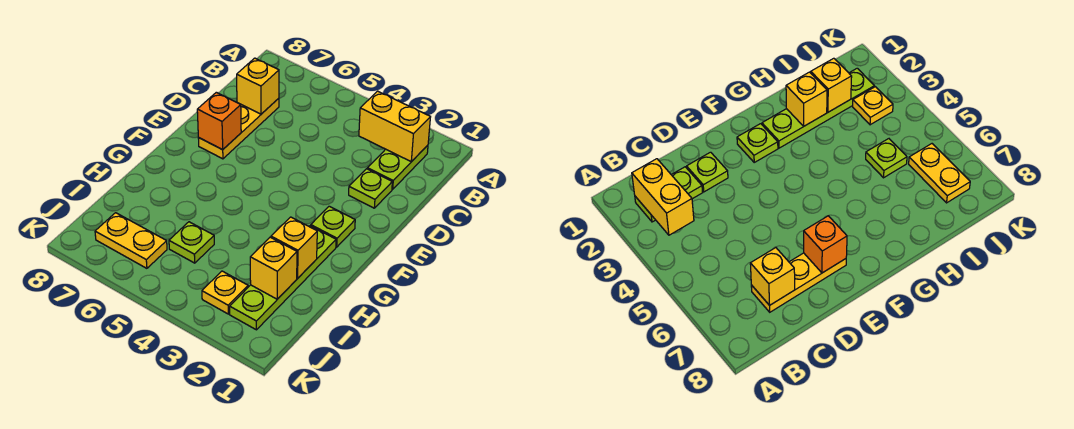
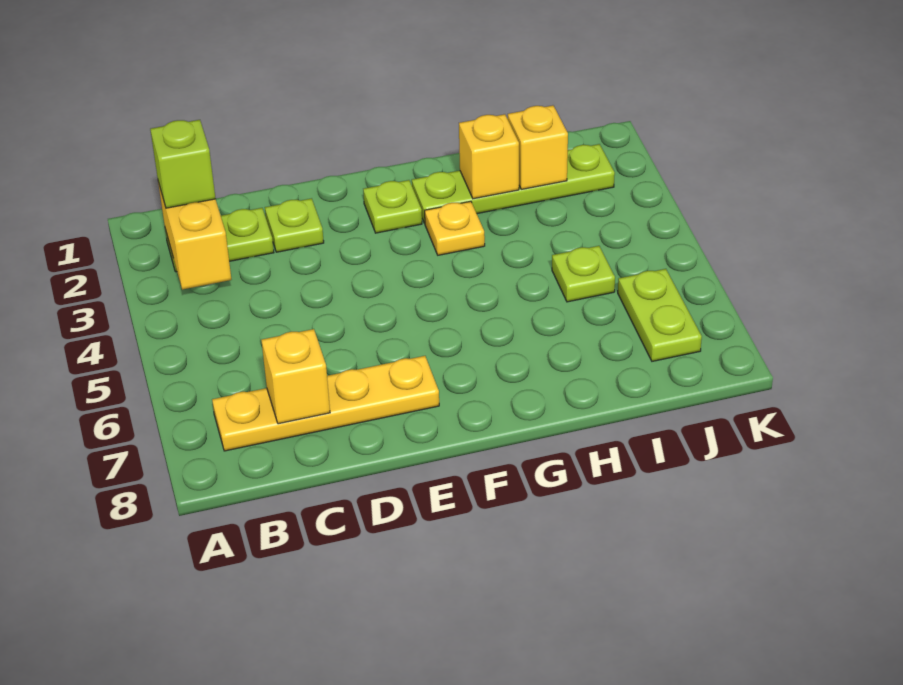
none -> lime brick B2 level 3
yellow plate C7:E7 level 1 -> yellow plate B7:E7 level 1
orange brick E7 level 2 -> none
yellow plate J3 level 1 -> yellow plate G3 level 1
yellow plate J6:J7 level 1 -> lime plate J6:J7 level 1

